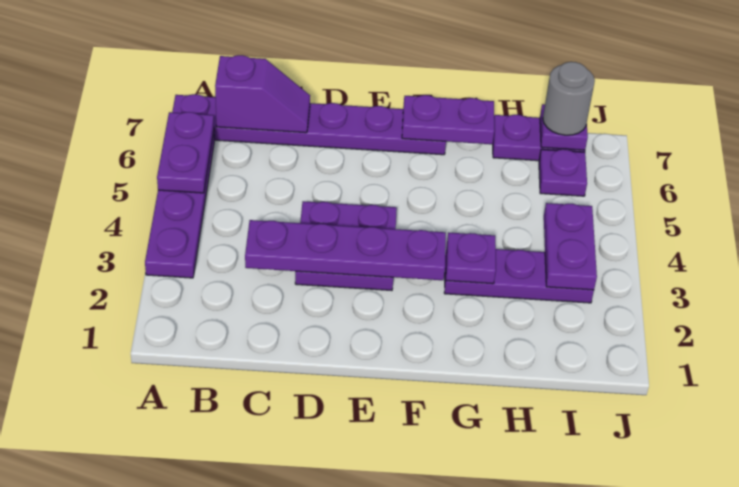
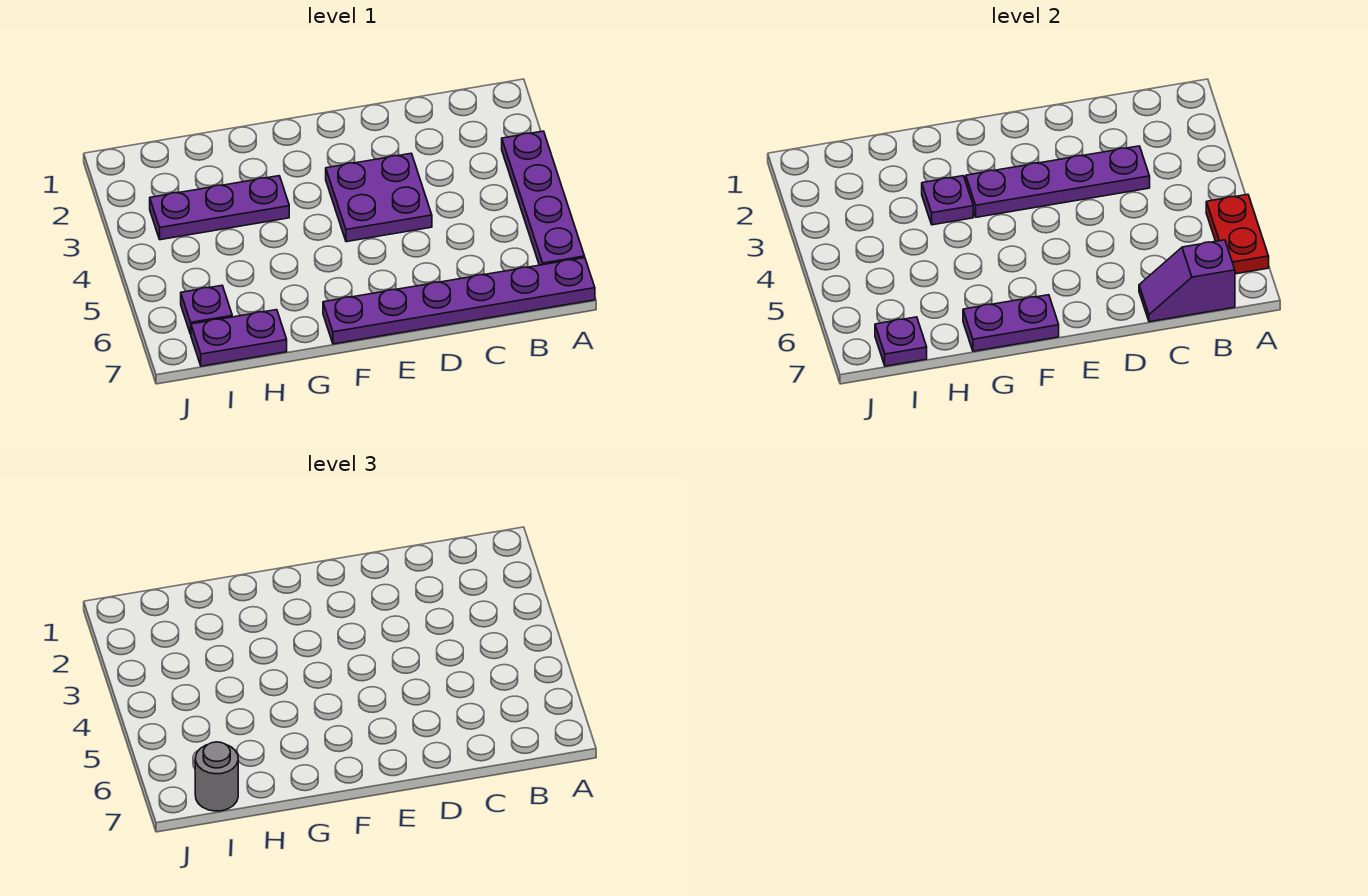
purple plate A5:A6 level 2 -> red plate A5:A6 level 2
purple plate I3:I4 level 2 -> none

